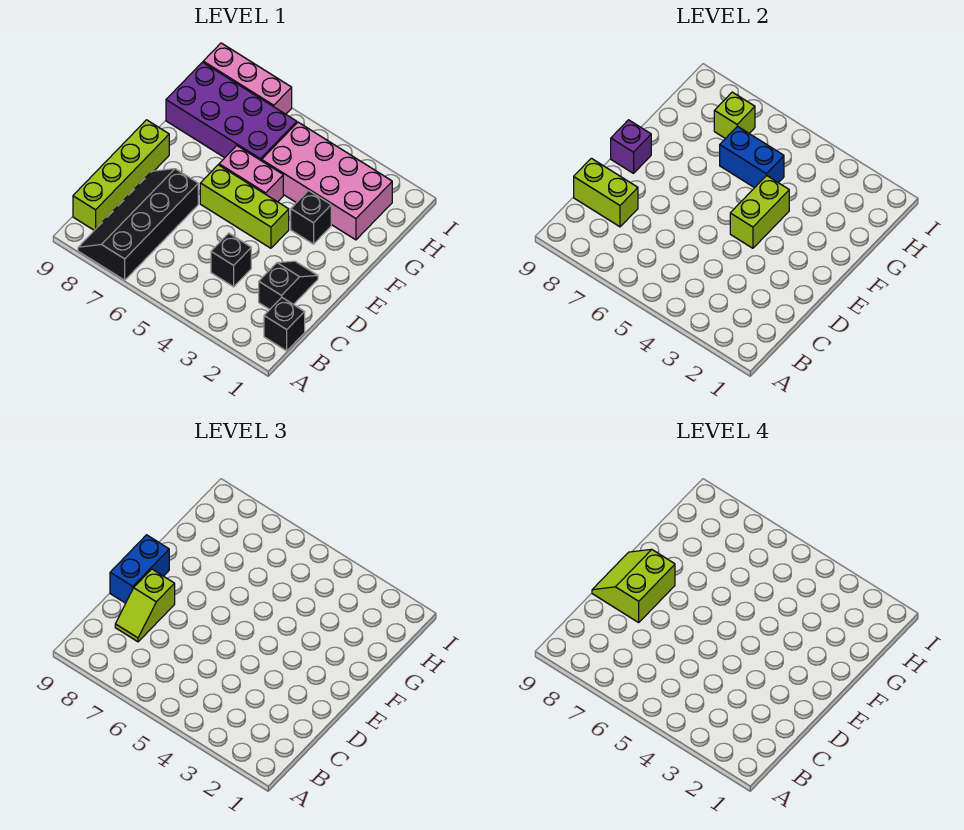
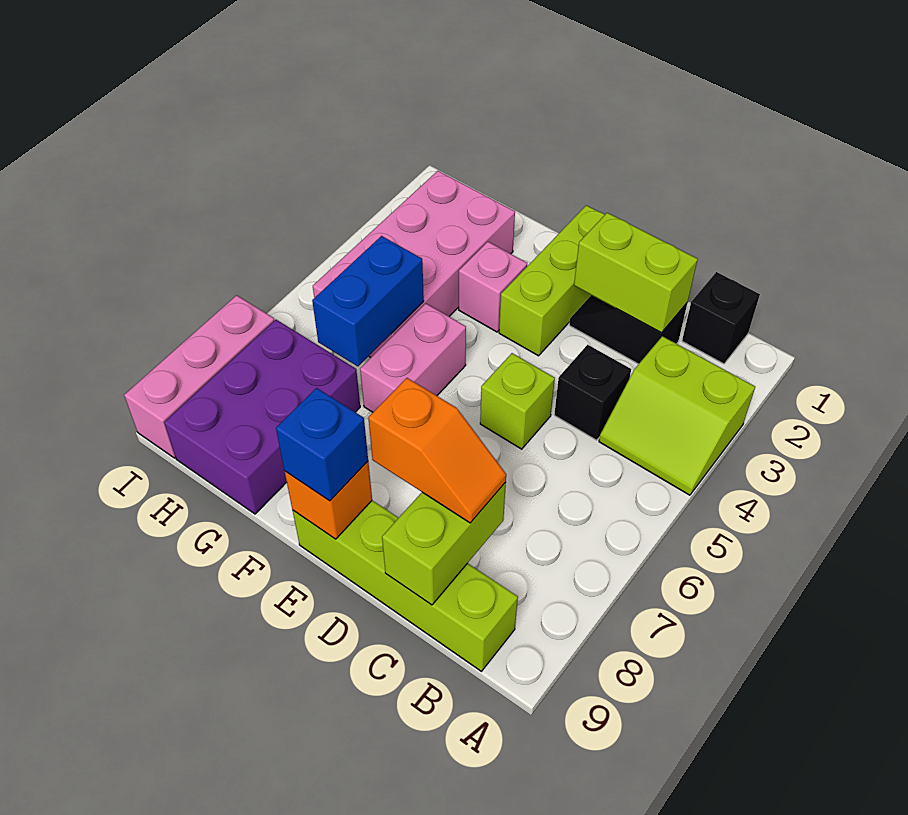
black slope A7:D8 level 1 top 7 -> none
lime slope C8:D8 level 3 top D -> orange slope C8:D8 level 3 top D
lime slope D8:E9 level 4 top 8 -> lime slope A3:B4 level 1 top 3
blue brick D9:E9 level 3 -> blue brick E9 level 3
lime brick E4:E6 level 1 -> lime brick E1:E3 level 1
lime brick E4:F4 level 2 -> lime brick C2:D2 level 2
purple brick E9 level 2 -> orange brick E9 level 2
black brick F3 level 1 -> pink brick F3 level 1
purple brick G6:H9 level 1 -> purple brick G7:H9 level 1
lime brick H7 level 2 -> lime brick D5 level 1

